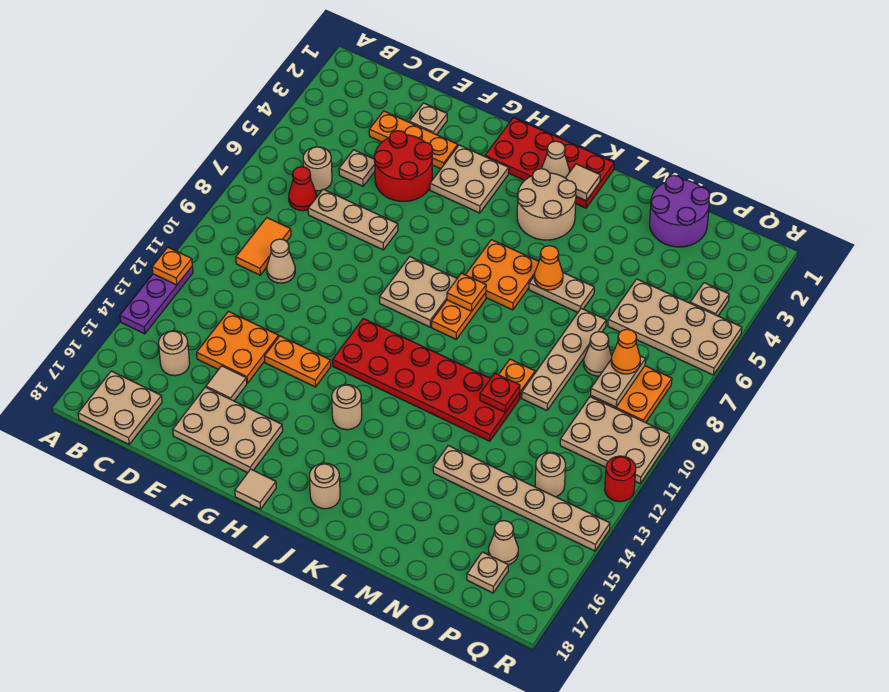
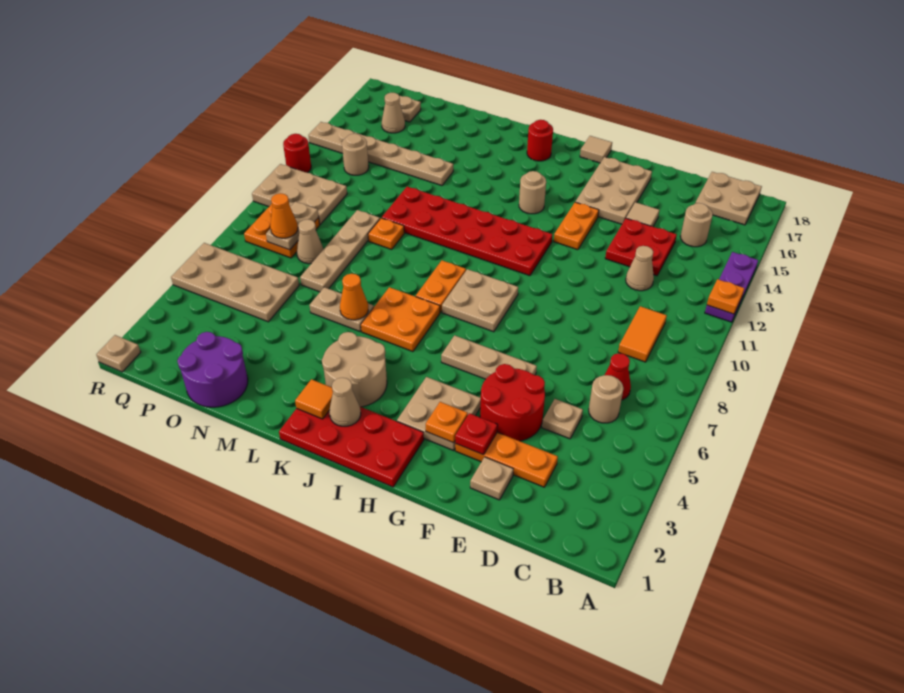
tan plate D7:F7 level 1 -> tan plate F6:H6 level 1
tan cone D10 level 1 -> tan cone D12 level 1
orange plate D13:E14 level 1 -> red plate D13:E14 level 1
tan plate E16:G17 level 1 -> tan plate F15:G17 level 1
orange plate F13:G13 level 1 -> orange plate G13:G14 level 1
orange plate J8 level 2 -> orange plate G3 level 2
tan round brick J17 level 1 -> red round brick J17 level 1
tan tile K2 level 2 -> orange tile K2 level 2
red plate M11 level 2 -> red plate F3 level 2
tan plate Q4 level 1 -> tan plate R1 level 1

